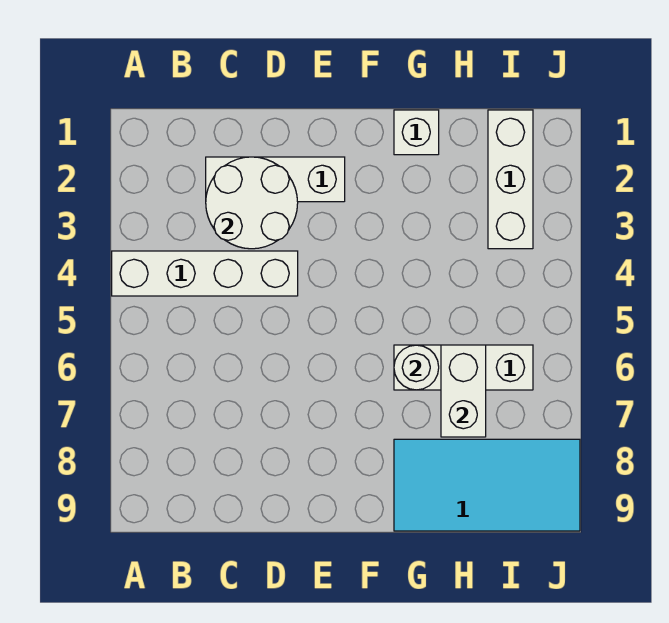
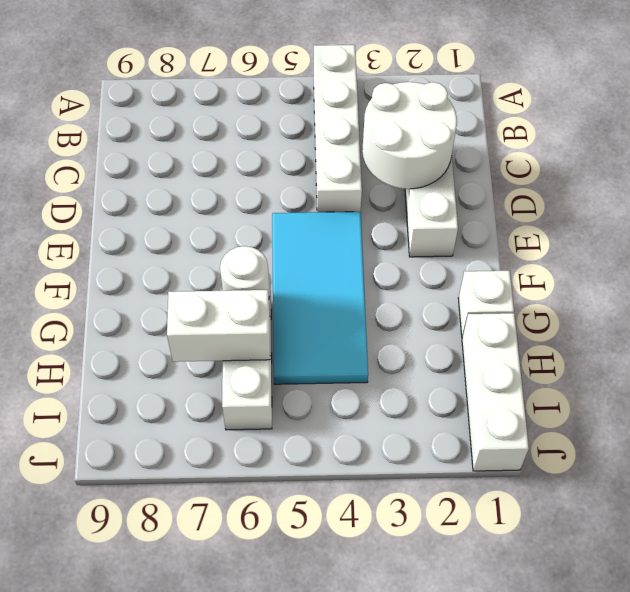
cyan tile G8:J9 level 1 -> cyan tile E4:H5 level 1
white brick I1:I3 level 1 -> white brick H1:J1 level 1

